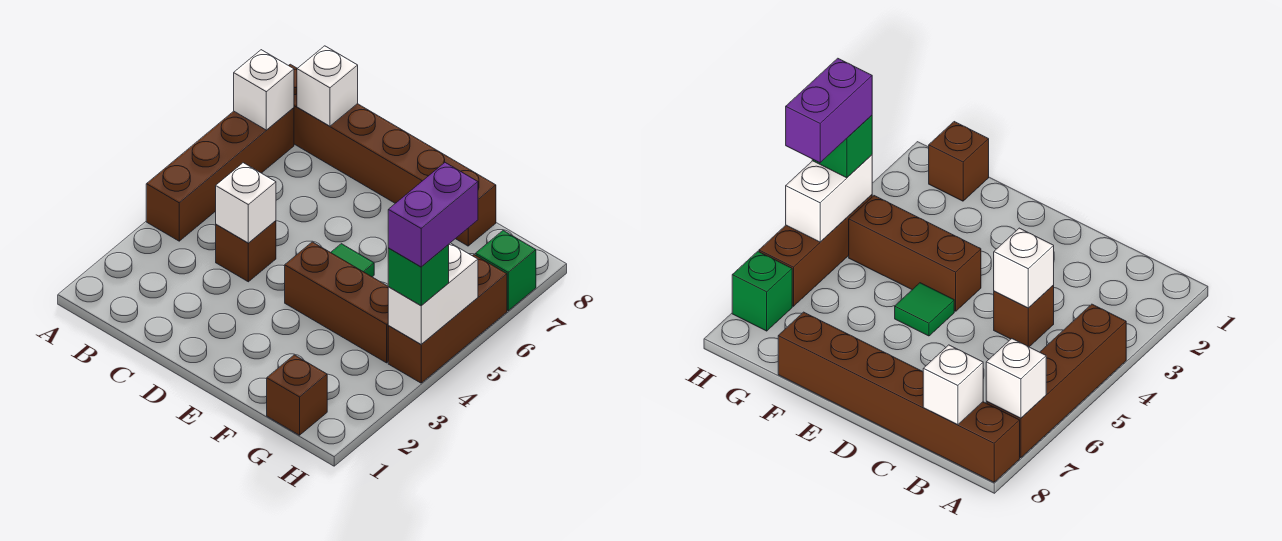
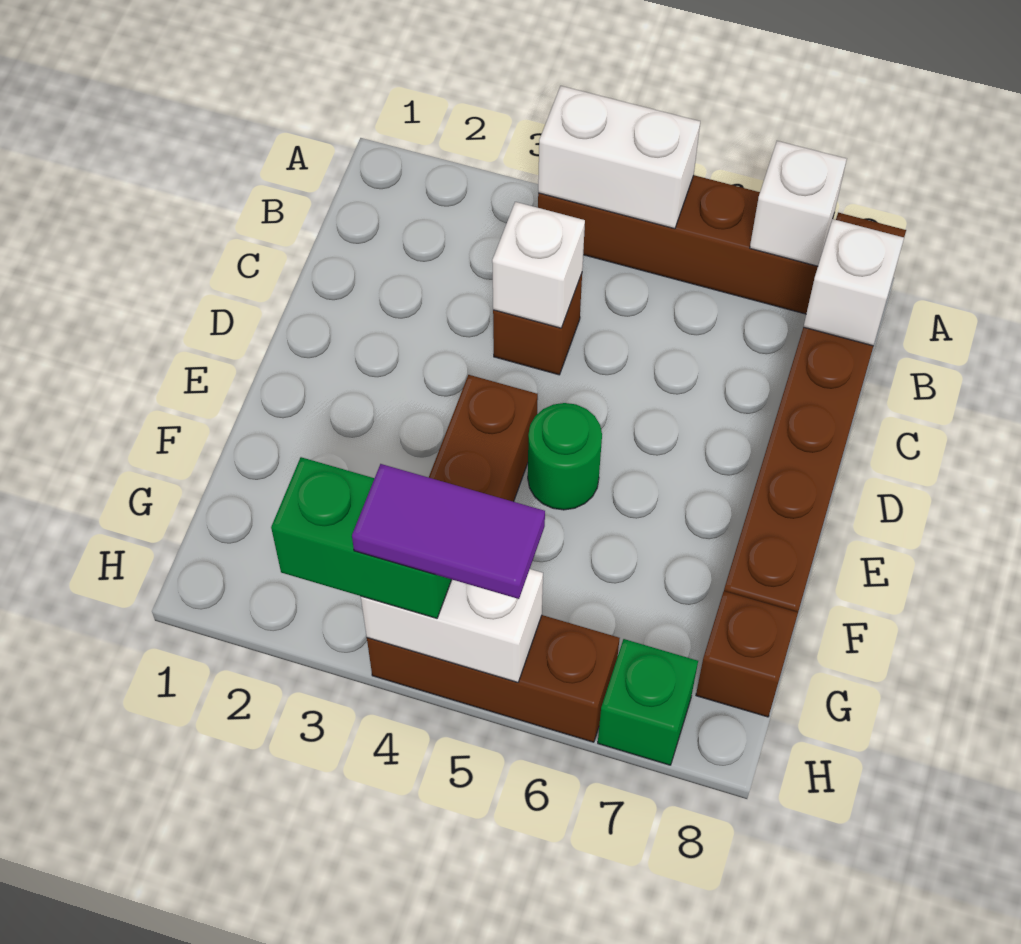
none -> white brick A4:A5 level 2
green tile E5 level 1 -> green round brick E5 level 1
brown brick G1 level 1 -> brown brick G8 level 1
green brick H4 level 3 -> green brick H3:H4 level 3
purple brick H4:H5 level 4 -> purple tile H4:H5 level 4

